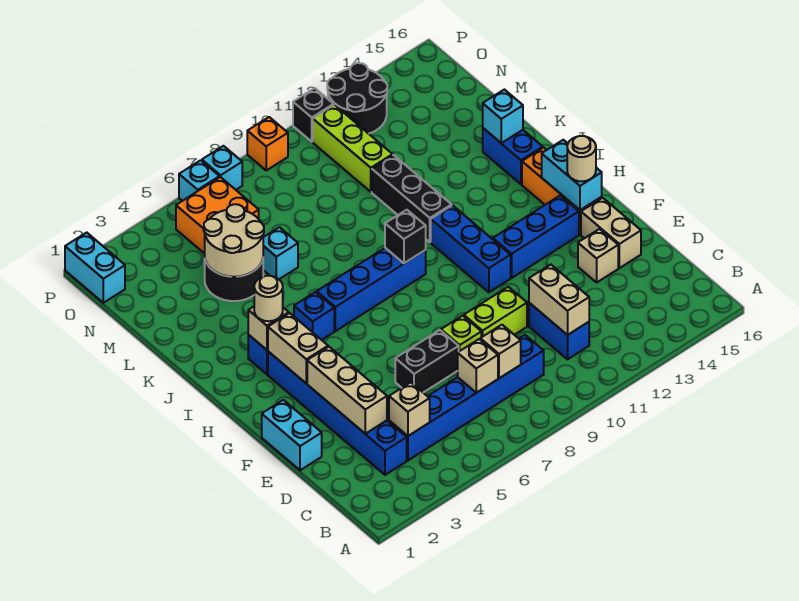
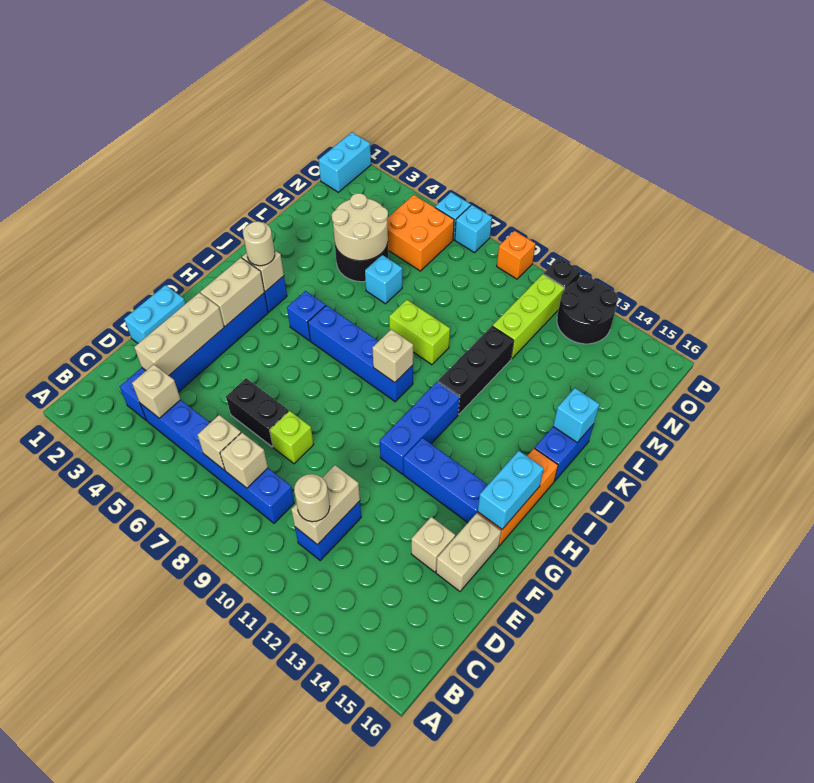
lime brick E9:E10 level 1 -> lime brick K8:K9 level 1
tan round brick G15 level 3 -> tan round brick C11 level 3
black brick I9 level 2 -> tan brick I9 level 2

